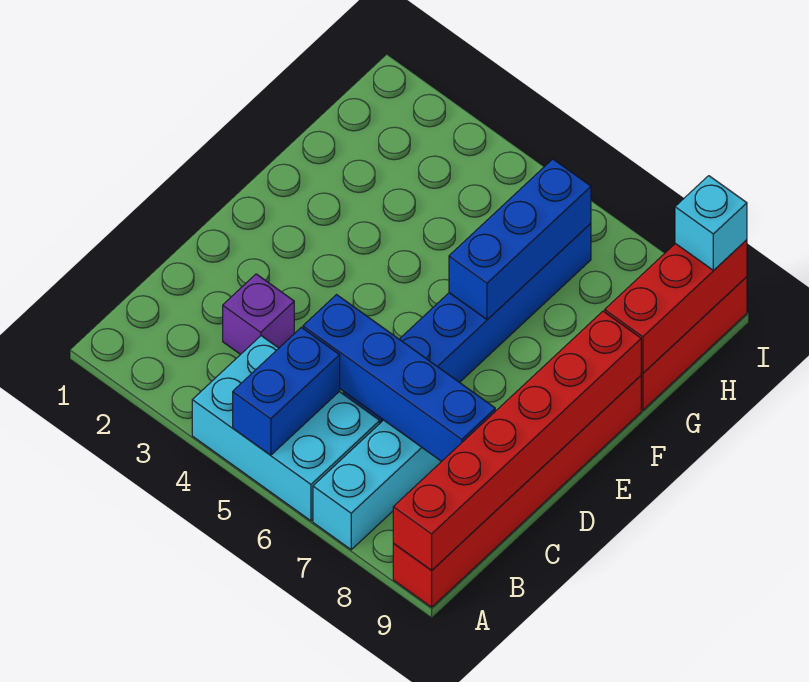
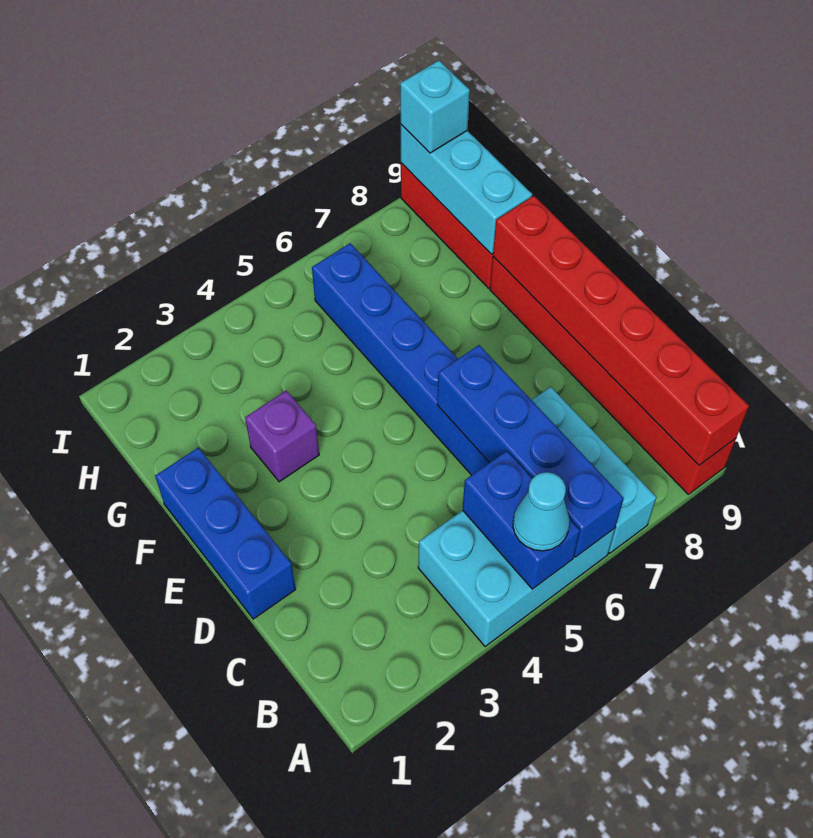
none -> cyan cone A5 level 3
purple brick C3 level 1 -> purple brick F3 level 1
blue brick C5:C8 level 2 -> blue brick A6:D6 level 2
blue brick F6:H6 level 2 -> blue brick D1:F1 level 1
red brick G9:I9 level 2 -> cyan brick G9:I9 level 2

